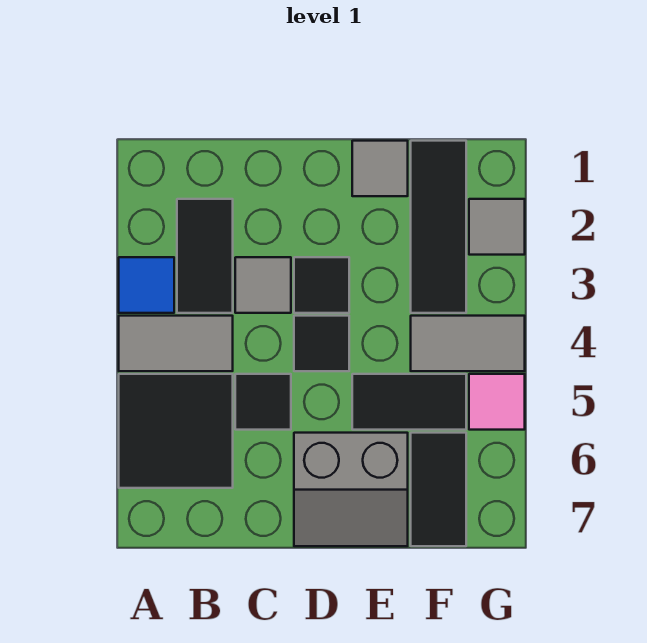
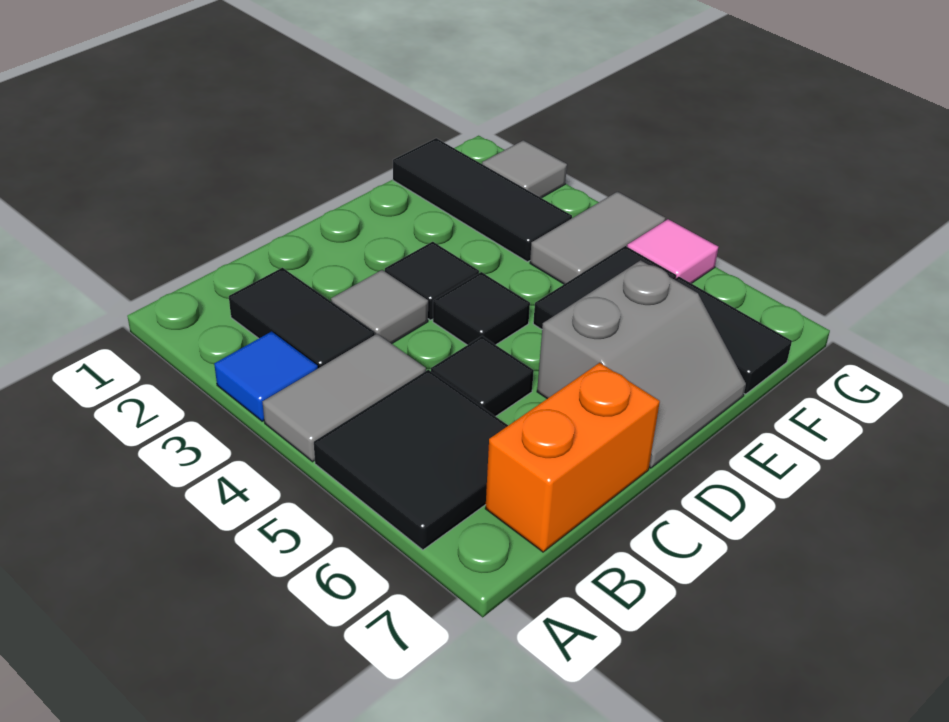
none -> orange brick B7:C7 level 1
grey tile E1 level 1 -> none

